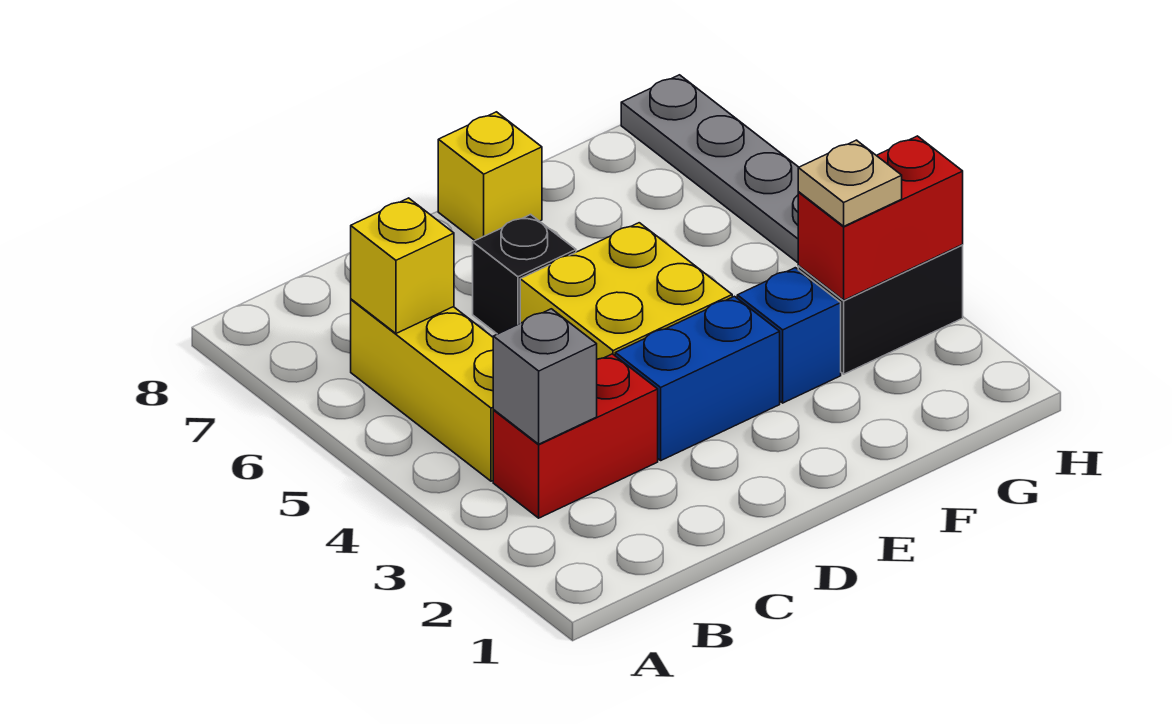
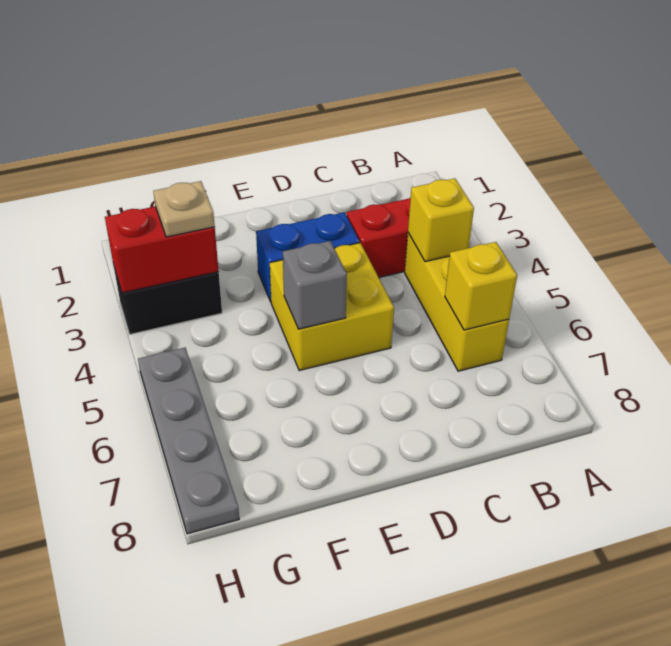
grey brick B3 level 2 -> grey brick E5 level 2
black brick D6 level 1 -> none
yellow brick E8 level 1 -> yellow brick B4 level 2
blue brick F3 level 1 -> none

